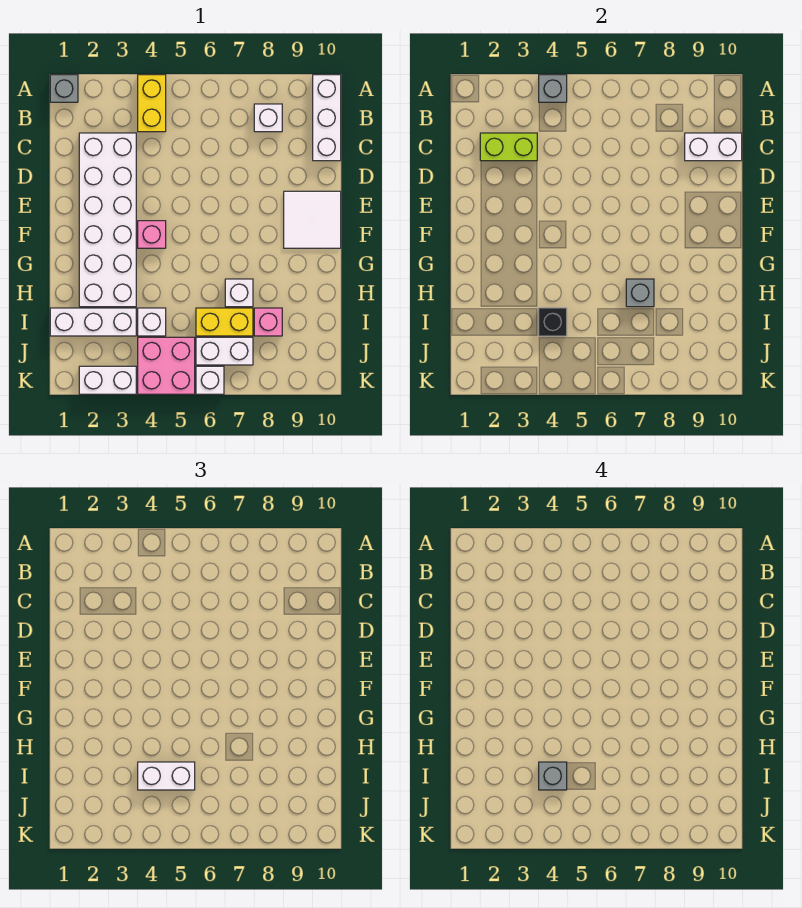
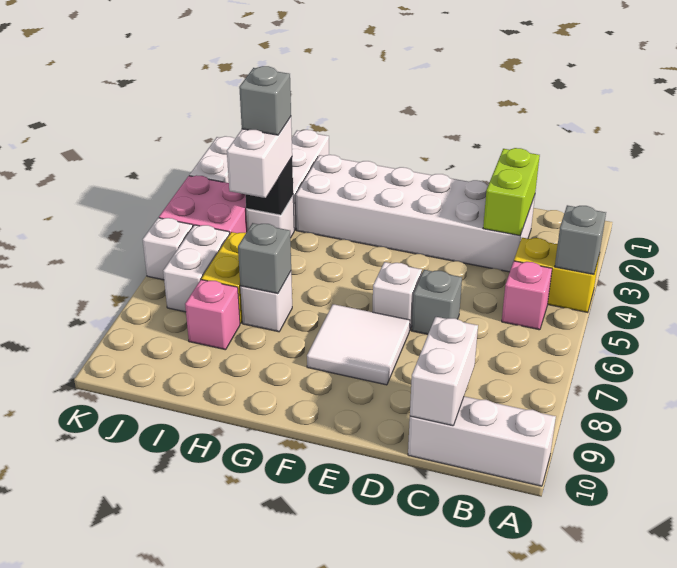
grey brick A1 level 1 -> grey brick D6 level 1
white brick B8 level 1 -> white brick E6 level 1
white tile E9:F10 level 1 -> white tile E7:F8 level 1
pink brick F4 level 1 -> pink brick B5 level 1

